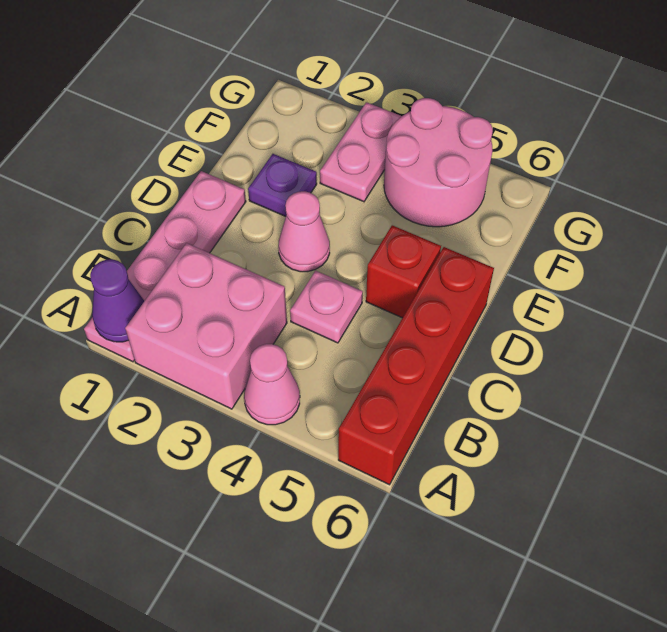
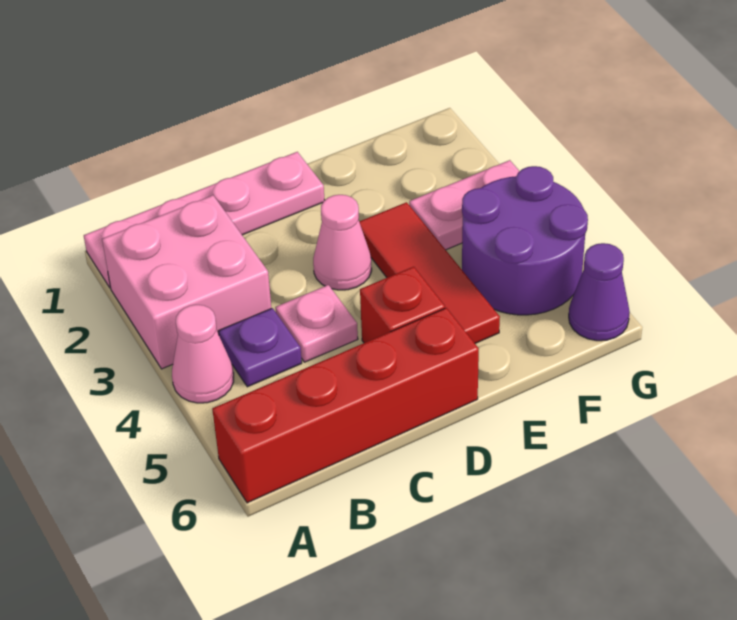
purple cone A1 level 2 -> purple cone G6 level 1
purple plate E2 level 1 -> purple plate B4 level 1
none -> red tile E3:E5 level 1
pink round brick F4:G5 level 1 -> purple round brick F4:G5 level 1

